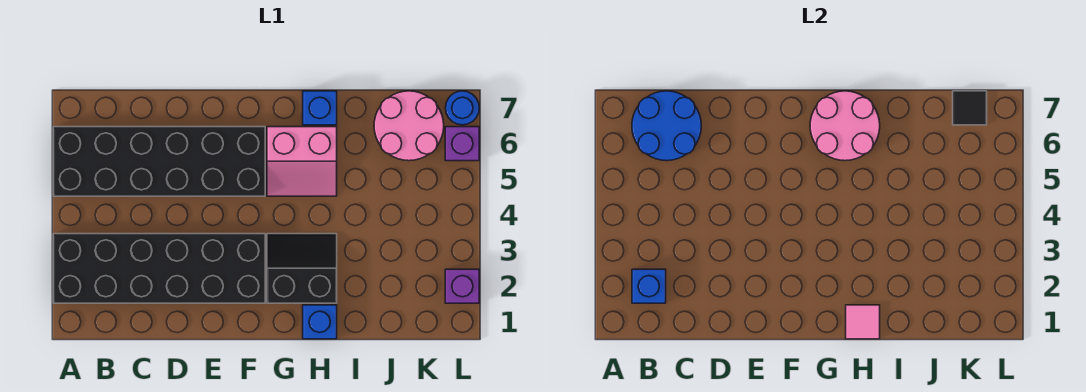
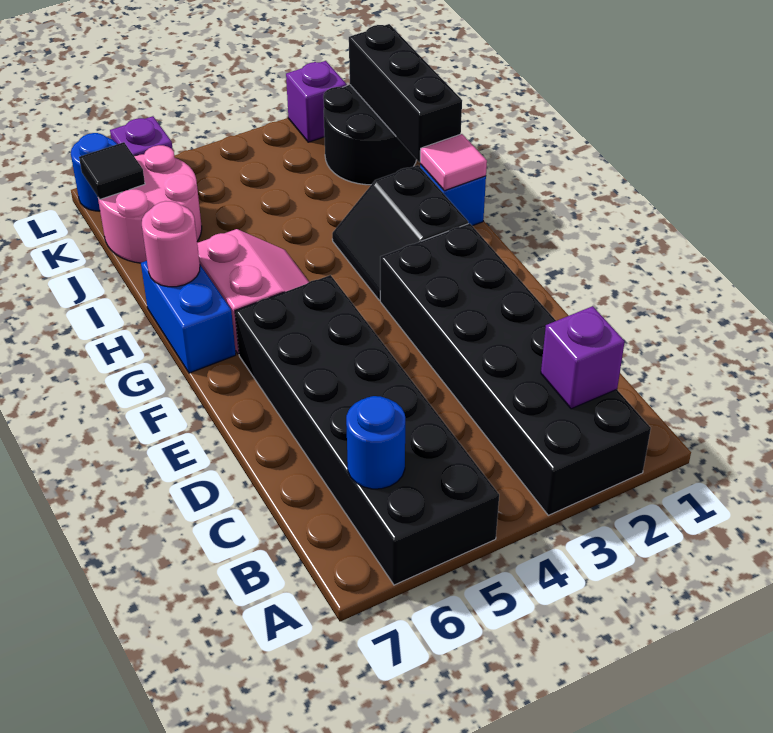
blue brick B2 level 2 -> purple brick B2 level 2
blue round brick B6:C7 level 2 -> blue round brick B6 level 2
pink round brick G6:H7 level 2 -> pink round brick H7 level 2
blue brick H7 level 1 -> blue brick G7:H7 level 1
none -> black brick I1:K1 level 2
none -> black round brick J1:K2 level 1

